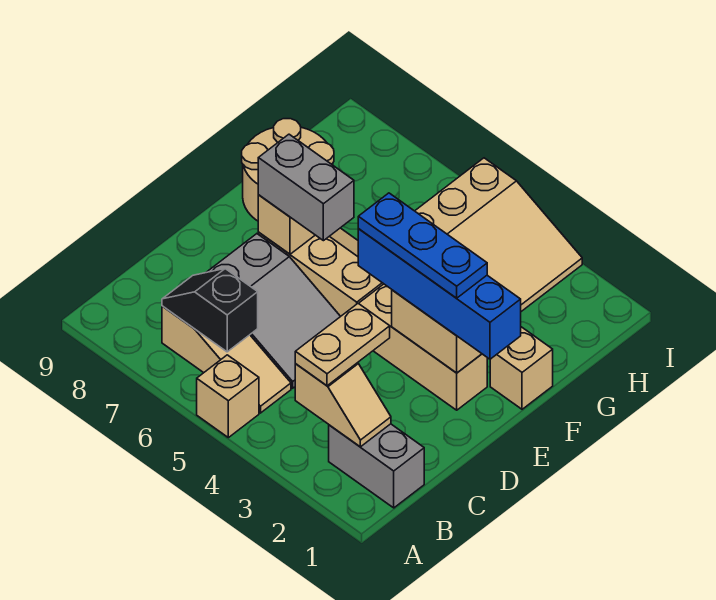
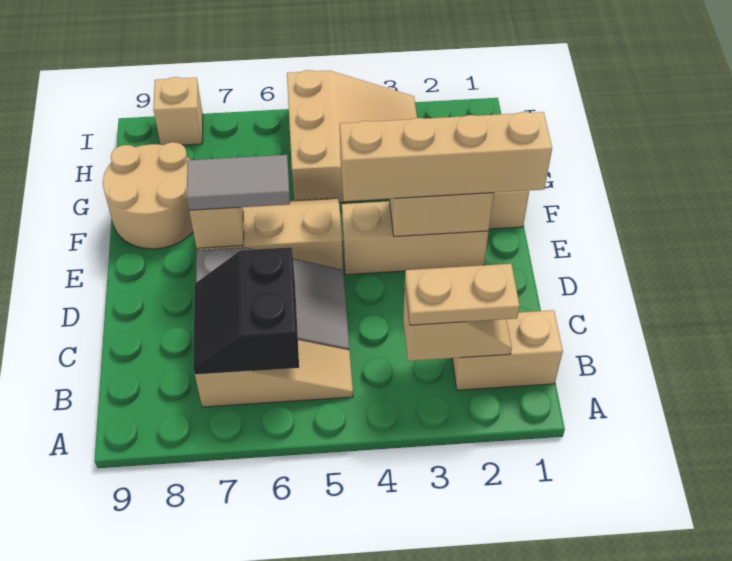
tan brick A5 level 1 -> tan brick I8 level 1
grey brick B1:B2 level 1 -> tan brick B1:B2 level 1
tan plate B3:C3 level 3 -> tan plate B2:B3 level 3
black slope B6:B7 level 2 top 6 -> black slope B6:C7 level 2 top 6
blue brick E1:E4 level 3 -> tan brick E1:E4 level 3
blue plate E2:E4 level 4 -> none
grey brick E6:E7 level 3 -> grey tile E6:E7 level 3

